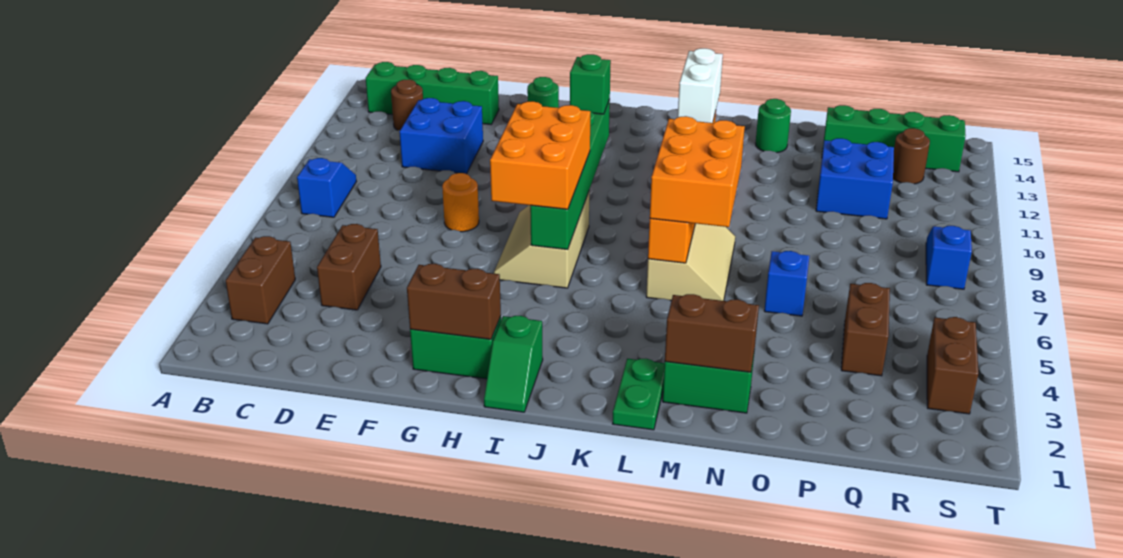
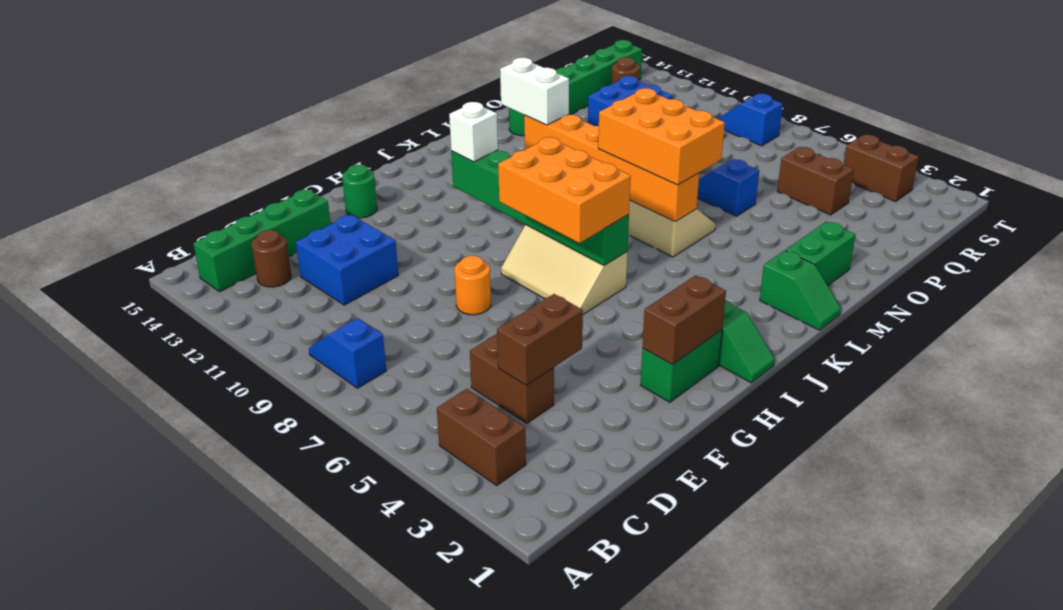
green brick I11 level 3 -> white brick I11 level 3
green plate L1:L2 level 1 -> green slope L1:L2 level 1 top 2
brown brick M2:N2 level 2 -> brown brick D4:E4 level 2

